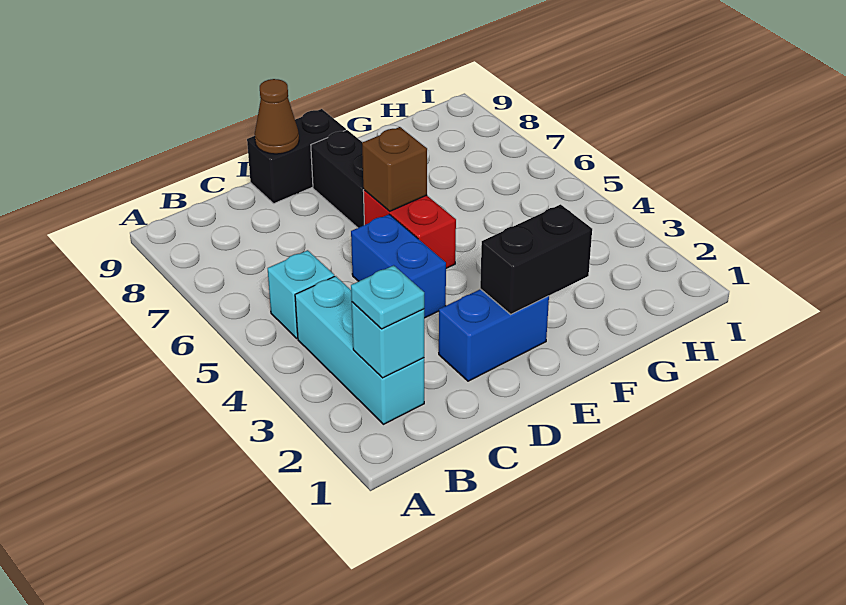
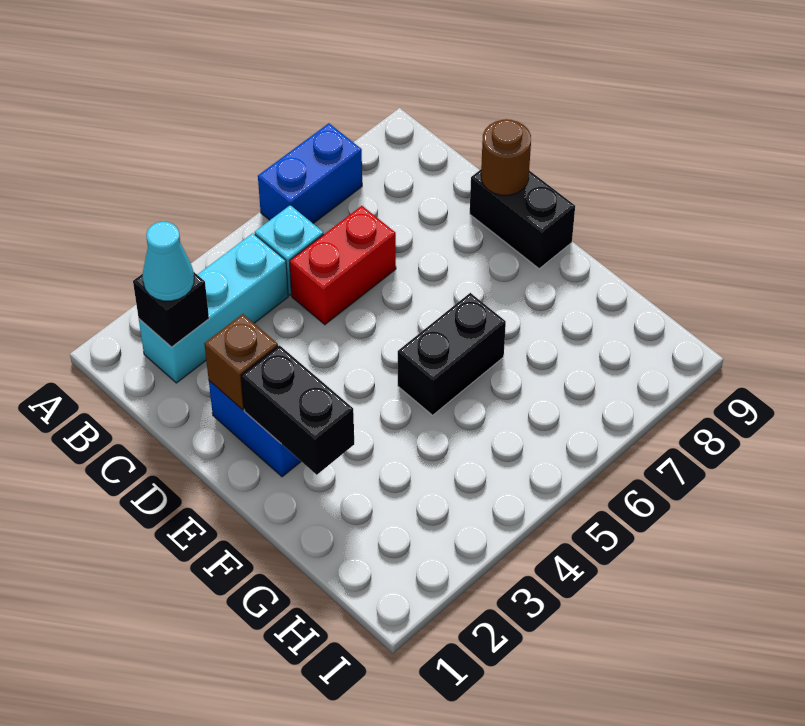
cyan brick B2 level 2 -> black brick B2 level 2
cyan plate B2 level 3 -> cyan cone B2 level 3
blue brick D4:D5 level 1 -> blue brick A6:A7 level 1
brown cone D9 level 2 -> brown round brick D9 level 2
red brick E5:E6 level 1 -> red brick C5:C6 level 1
brown brick E6 level 2 -> brown brick D2 level 2
black brick E7:E8 level 1 -> black brick F5:F6 level 1

